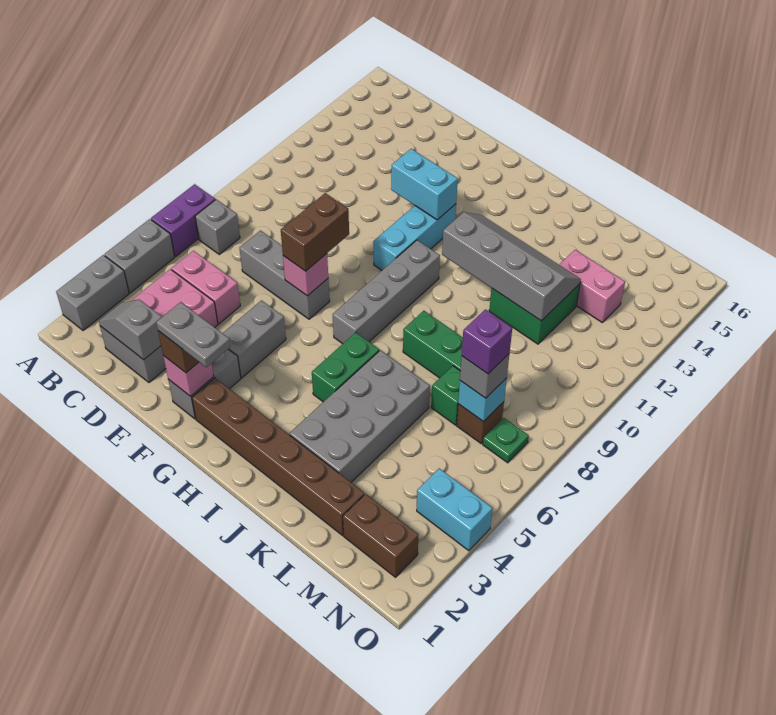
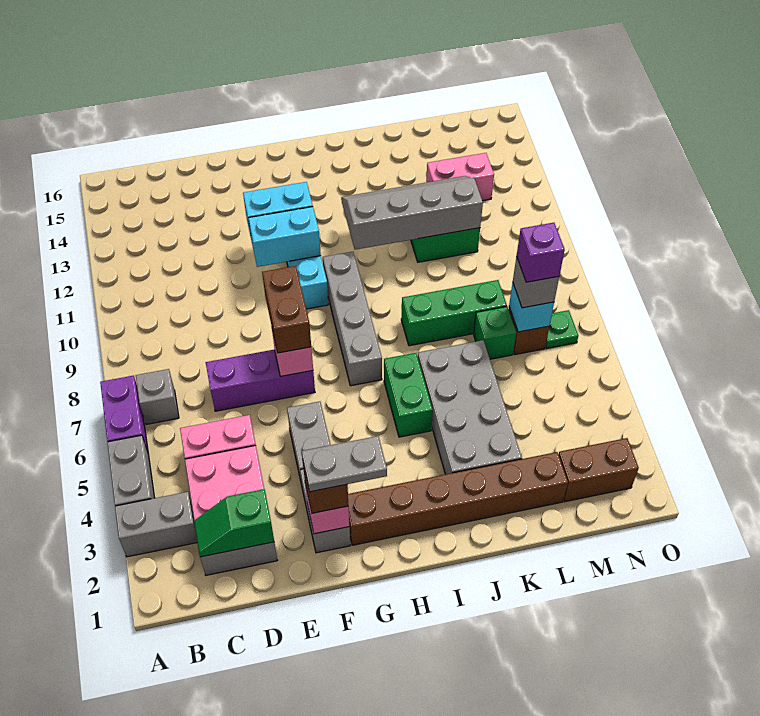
grey brick A2:A3 level 1 -> grey brick A3:B3 level 1
grey slope C2:D2 level 2 top D -> green slope C2:D2 level 2 top D
grey brick D7:F7 level 1 -> purple brick D7:F7 level 1
cyan brick N4:O4 level 1 -> cyan brick F11:G11 level 2

